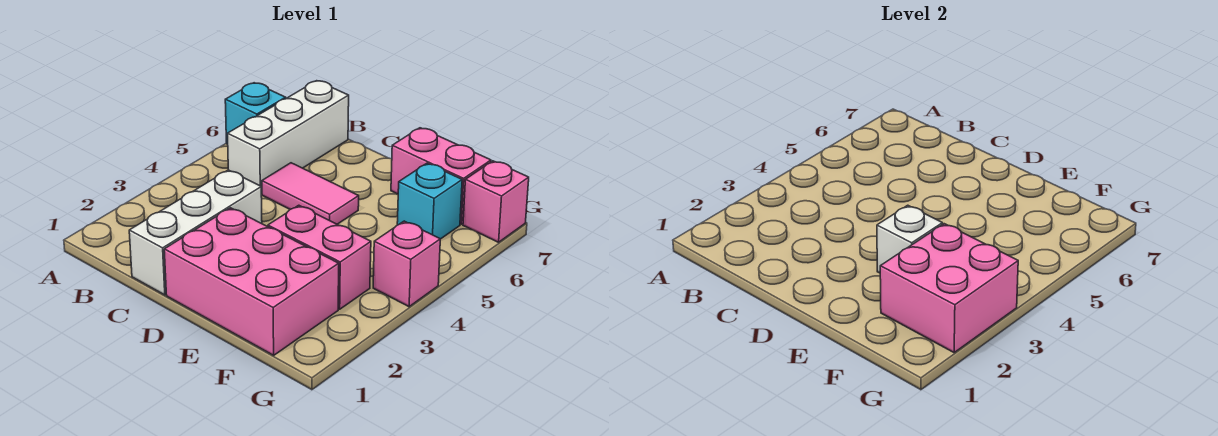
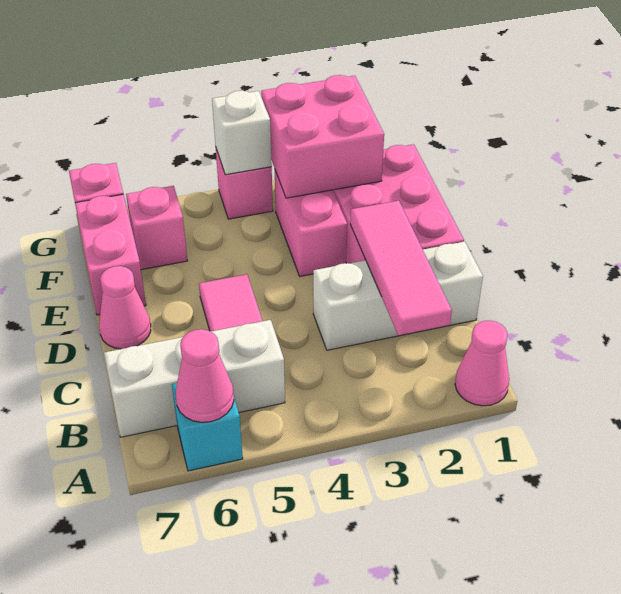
none -> pink cone A1 level 1
none -> pink cone A6 level 2
none -> pink tile B2:D2 level 2
none -> pink cone D7 level 1
white brick E3 level 2 -> white brick G4 level 2
cyan brick F6 level 1 -> pink brick F6 level 1

